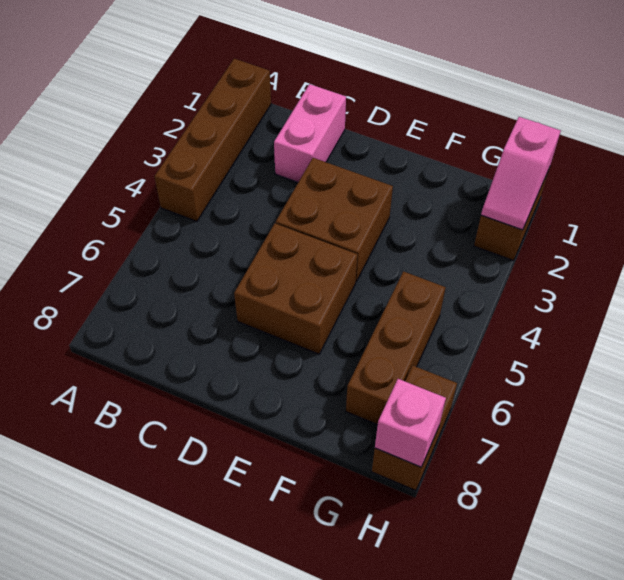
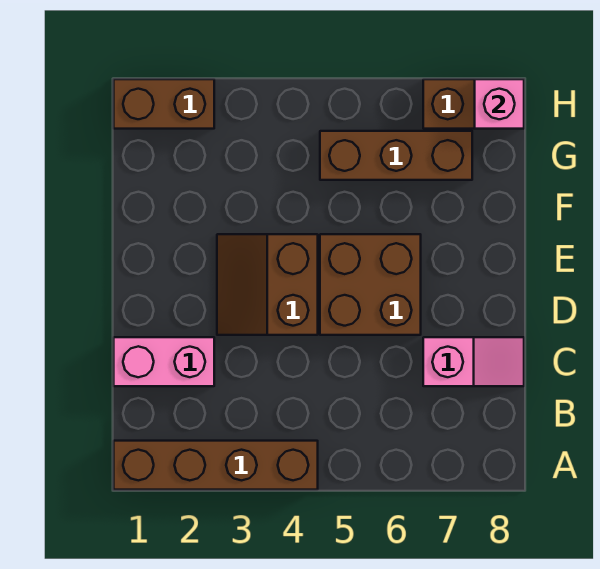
brown brick D3:E4 level 1 -> brown slope D3:E4 level 1 top 4
pink slope H1:H2 level 2 top 1 -> pink slope C7:C8 level 1 top 7

